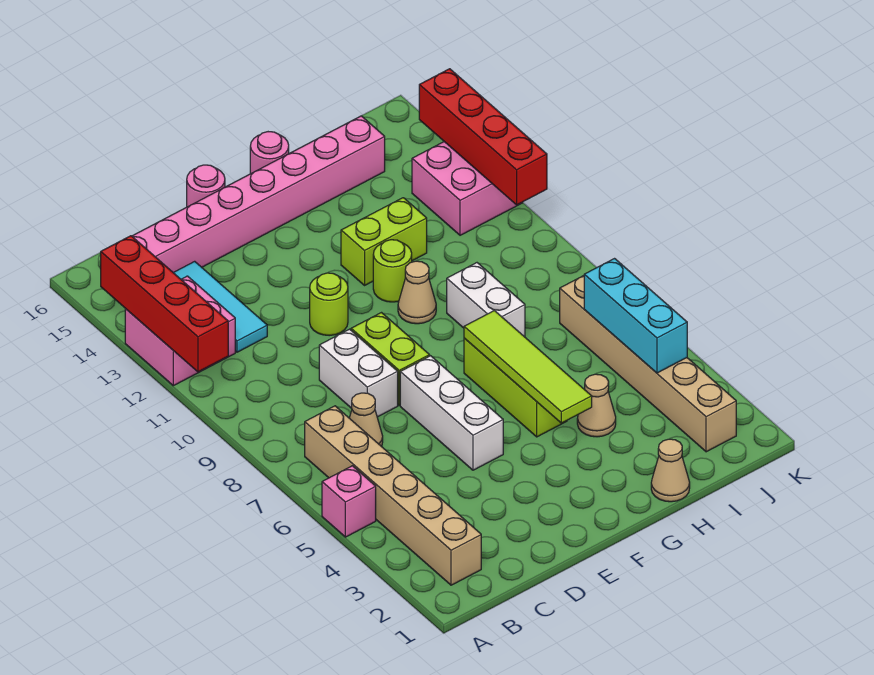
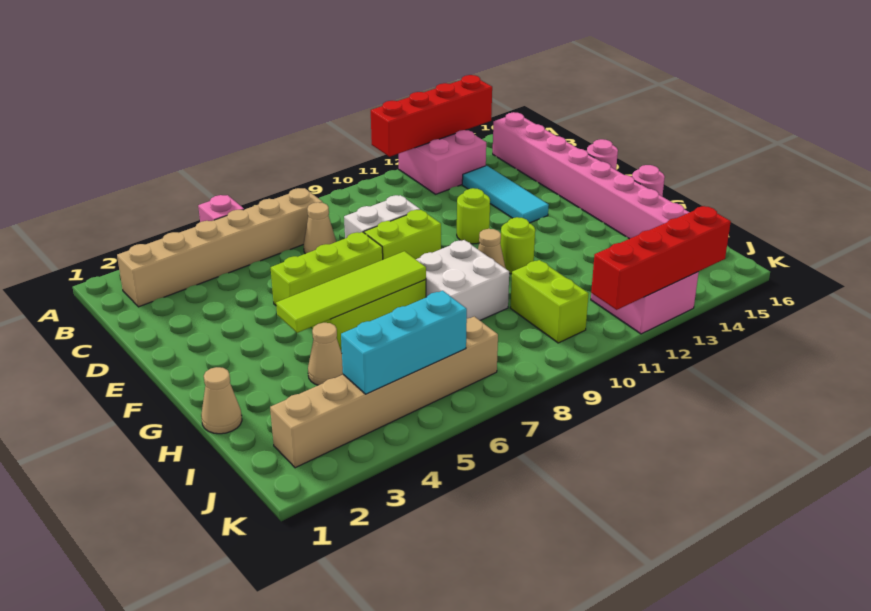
cyan tile C12:C14 level 1 -> cyan tile C13:E13 level 1
white brick E5:E7 level 1 -> lime brick E5:E7 level 1
lime brick G12:H12 level 1 -> lime brick I10:J10 level 1
white brick H8:H9 level 1 -> white brick G8:H9 level 1

